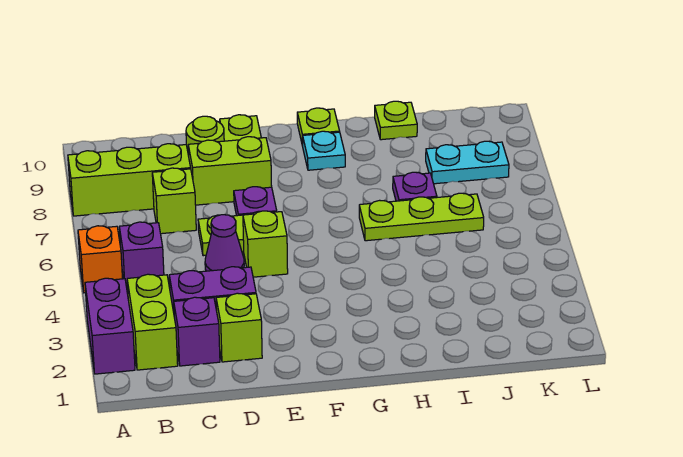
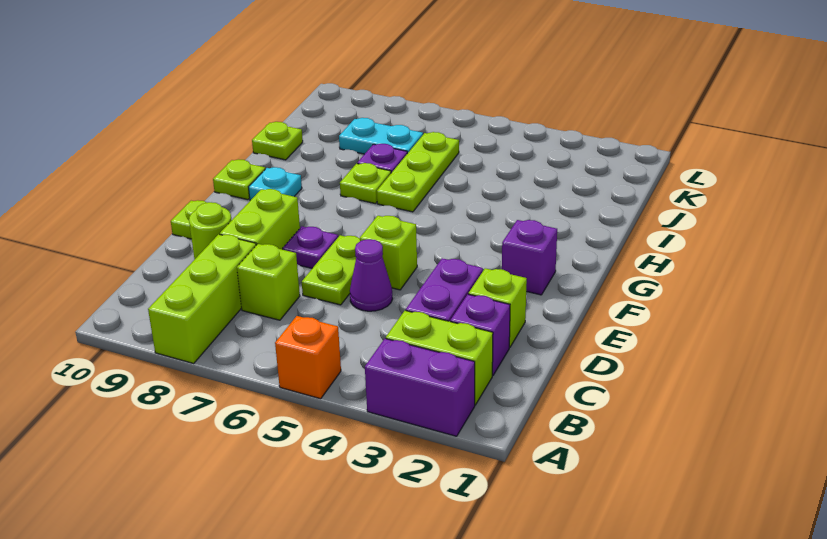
purple brick B5 level 1 -> purple brick F2 level 1
none -> lime plate H7 level 1
cyan plate J8:K8 level 1 -> cyan plate J7:J8 level 1

